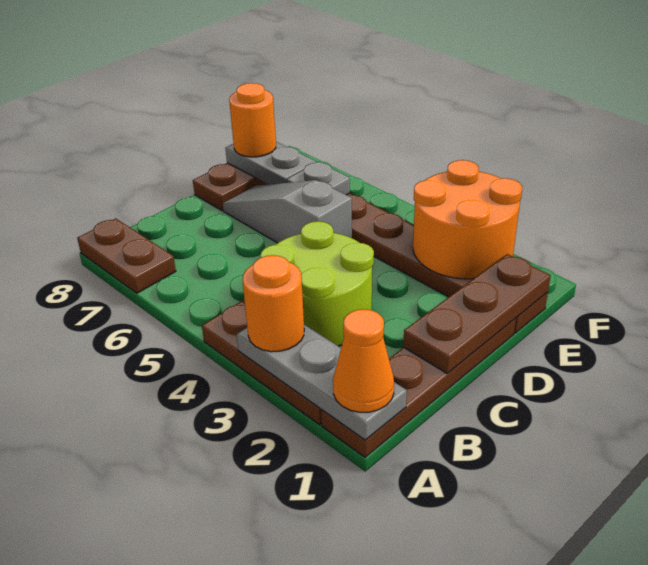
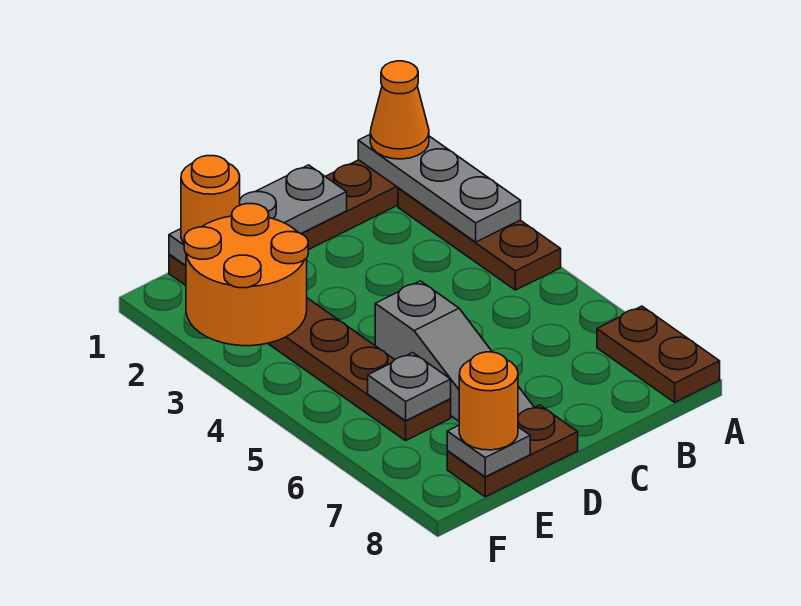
orange round brick A3 level 3 -> orange round brick E1 level 3
lime round brick B3:C4 level 1 -> none
brown plate C1:E1 level 2 -> grey plate C1:E1 level 2
grey plate E7:E8 level 2 -> grey plate E8 level 2

